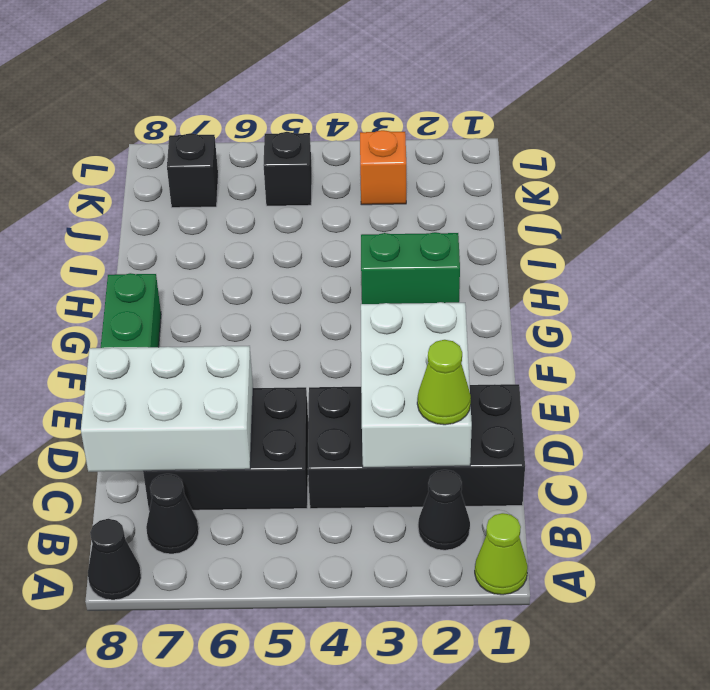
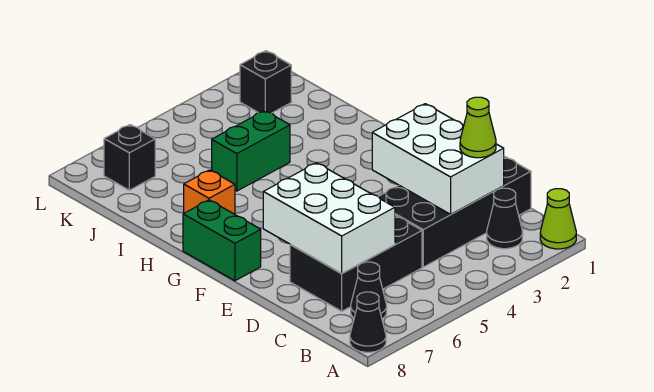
white brick C6:D8 level 2 -> white brick C6:E7 level 2
green brick H2:H3 level 1 -> green brick I4:I5 level 1
orange brick K3 level 1 -> orange brick H7 level 1
black brick K5 level 1 -> black brick K2 level 1

